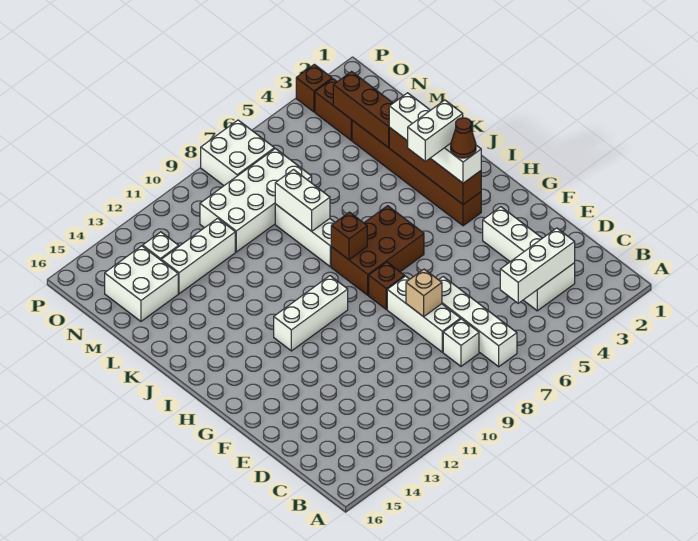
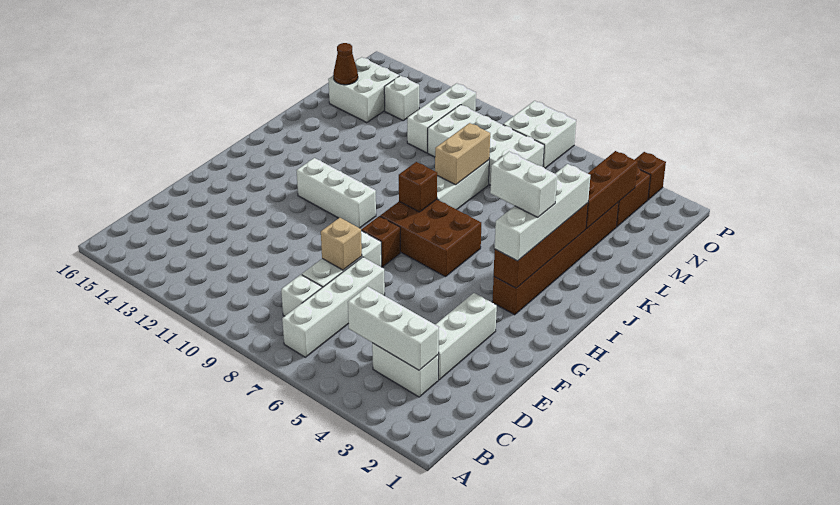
brown cone H3 level 4 -> brown cone M15 level 2
white brick K8:L8 level 2 -> tan brick K8:L8 level 2
white brick M11:M13 level 1 -> white brick M11:O11 level 1

